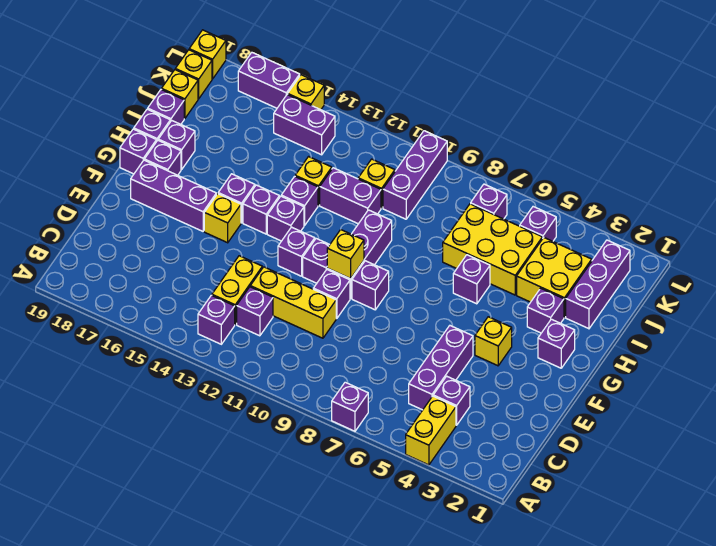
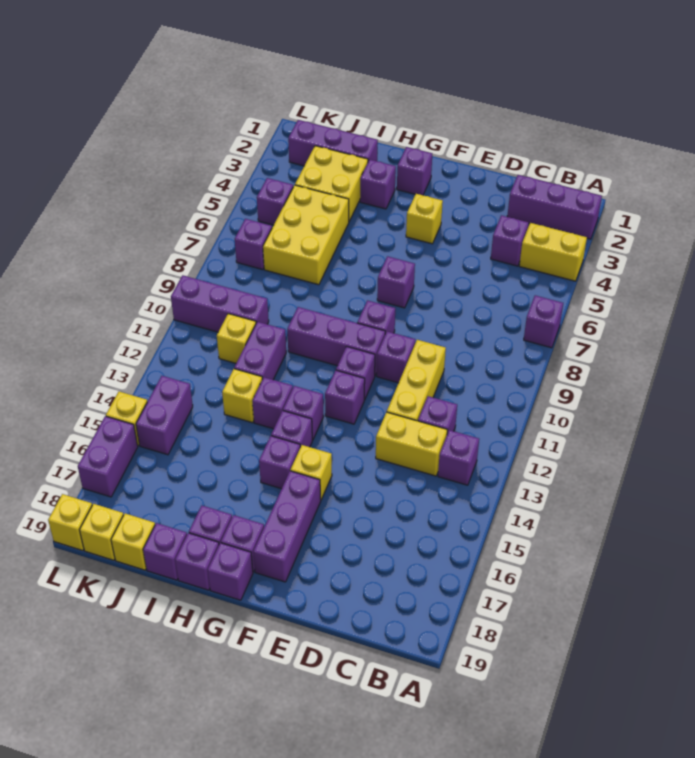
purple brick C5:E5 level 1 -> purple brick A2:C2 level 1
yellow brick F10 level 2 -> none
purple brick H6 level 1 -> purple brick F7 level 1

